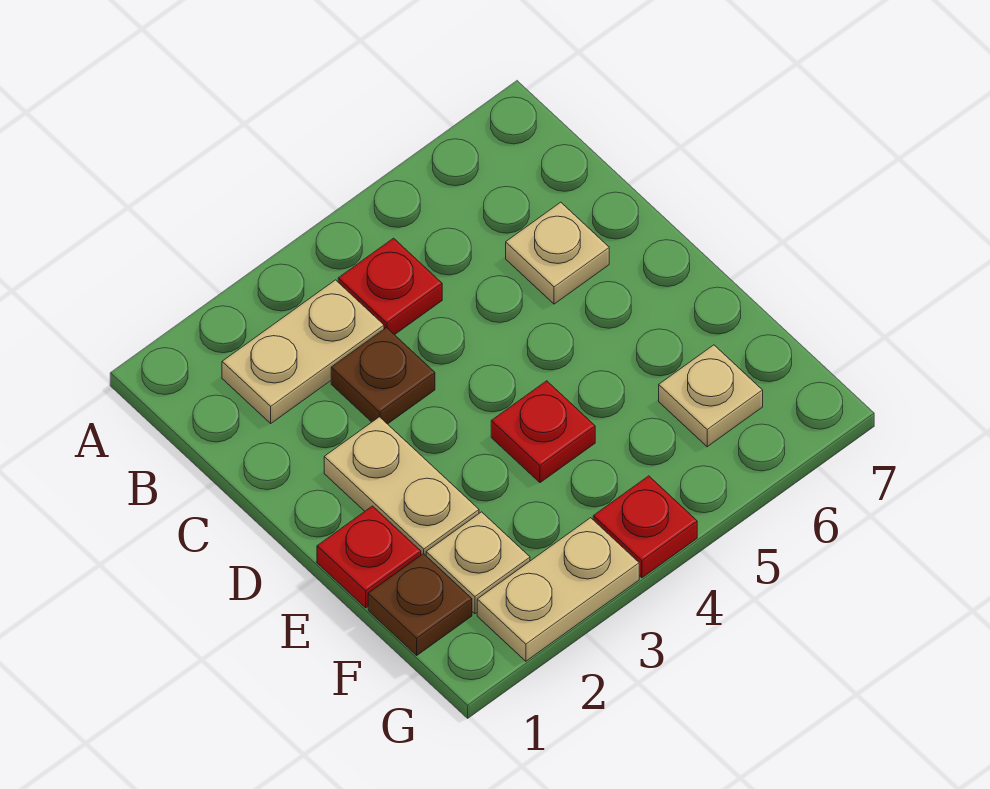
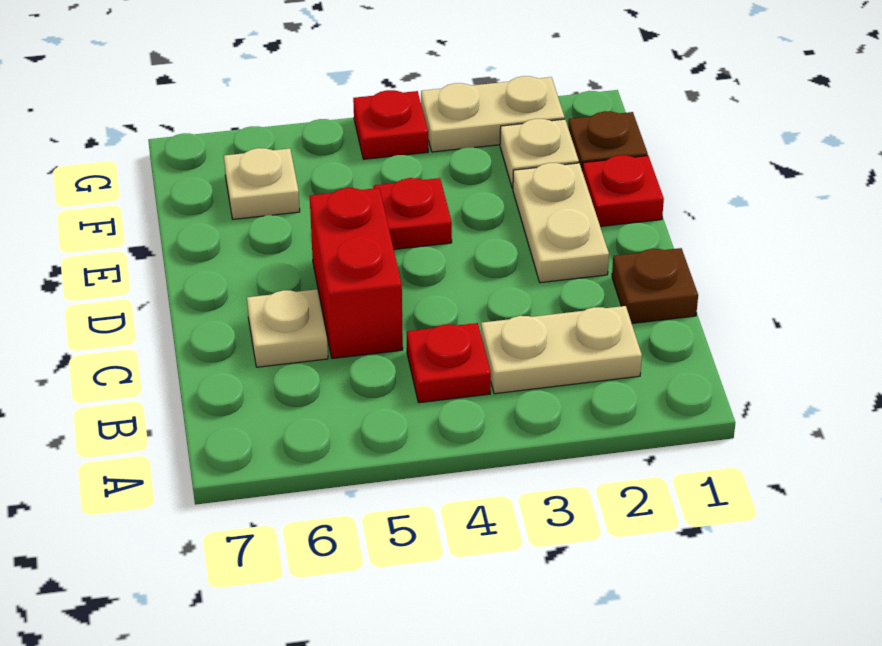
brown plate C3 level 1 -> brown plate C1 level 1
none -> red brick C5:D5 level 1

